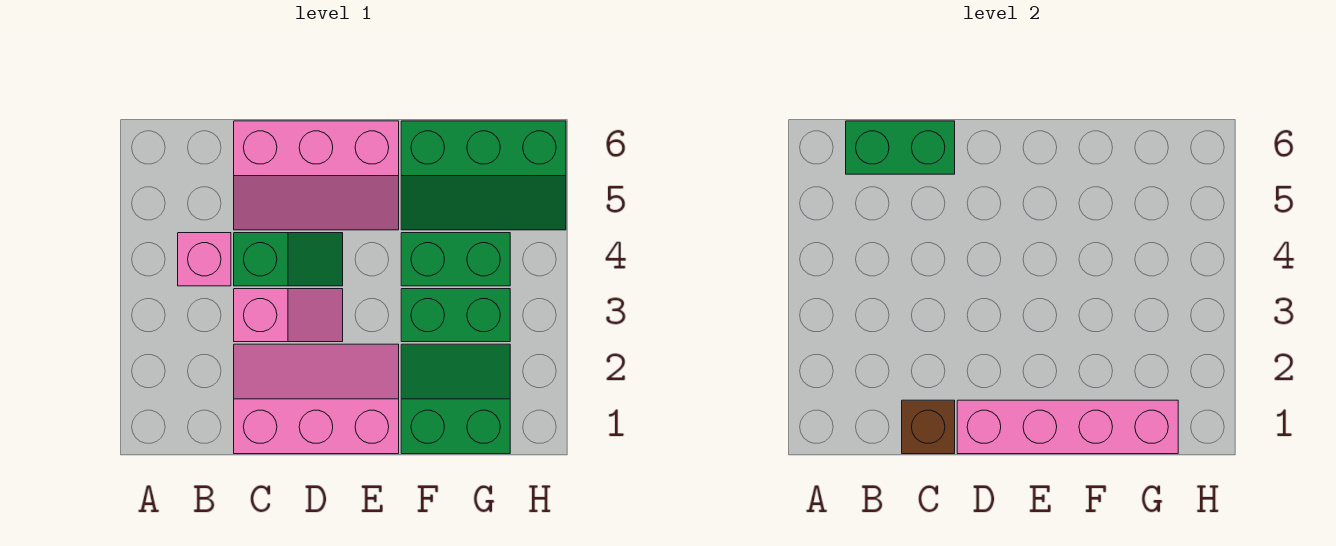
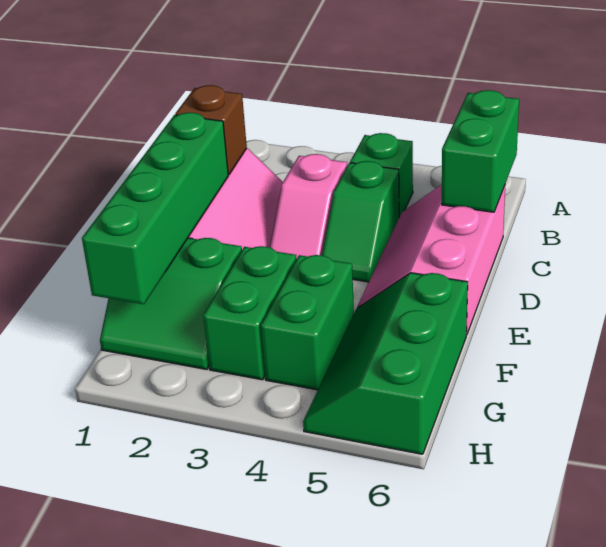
pink brick B4 level 1 -> green brick B4 level 1
pink brick D1:G1 level 2 -> green brick D1:G1 level 2
green slope F1:G2 level 1 top 1 -> green slope F1:G2 level 1 top F

